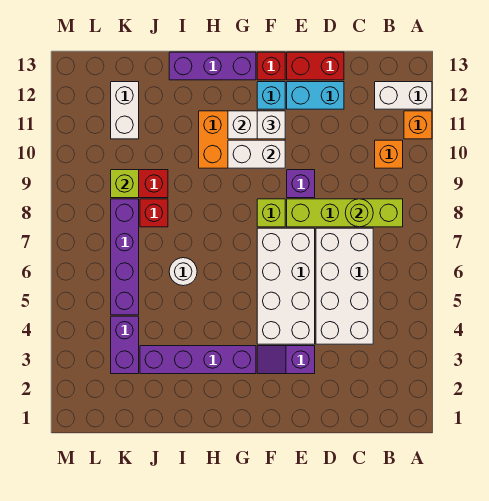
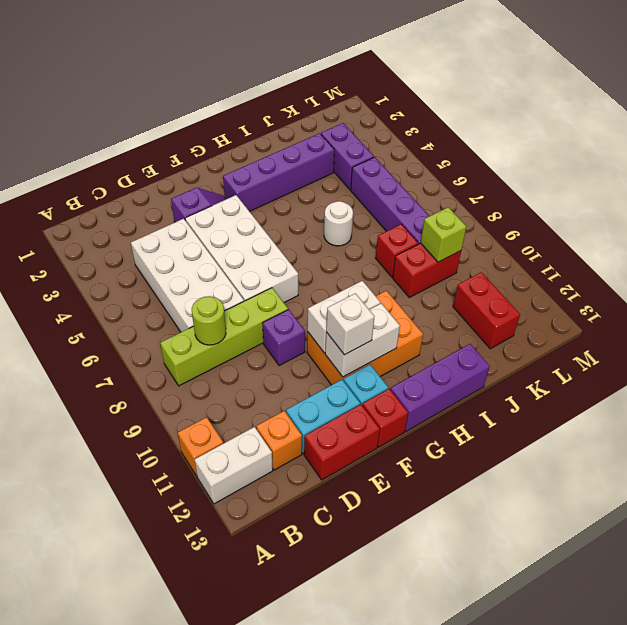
orange brick B10 level 1 -> orange brick C12 level 1
lime brick F8 level 1 -> none
white brick K11:K12 level 1 -> red brick K11:K12 level 1

